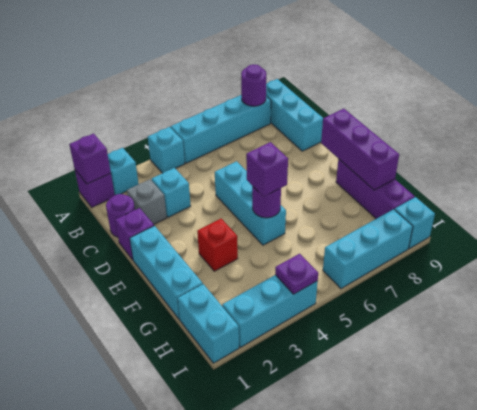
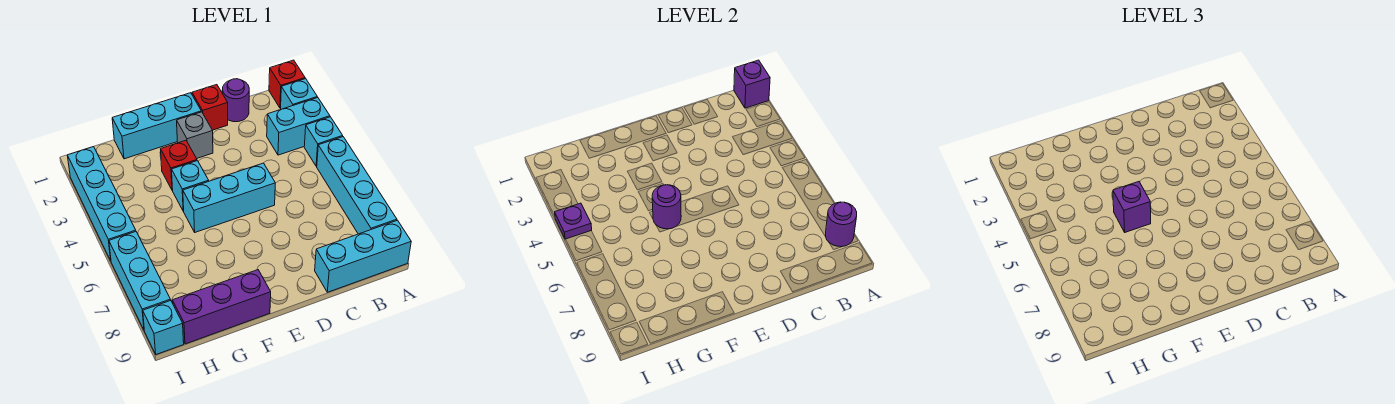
purple brick A1 level 1 -> red brick A1 level 1
grey brick C2 level 1 -> grey brick E2 level 1
cyan brick C3 level 1 -> cyan brick F4 level 1
purple brick D1 level 1 -> red brick D1 level 1
purple brick E9:G9 level 2 -> none
cyan brick H1:I1 level 1 -> cyan brick A3:B3 level 1
cyan brick I2:I4 level 1 -> cyan brick I2:I5 level 1

